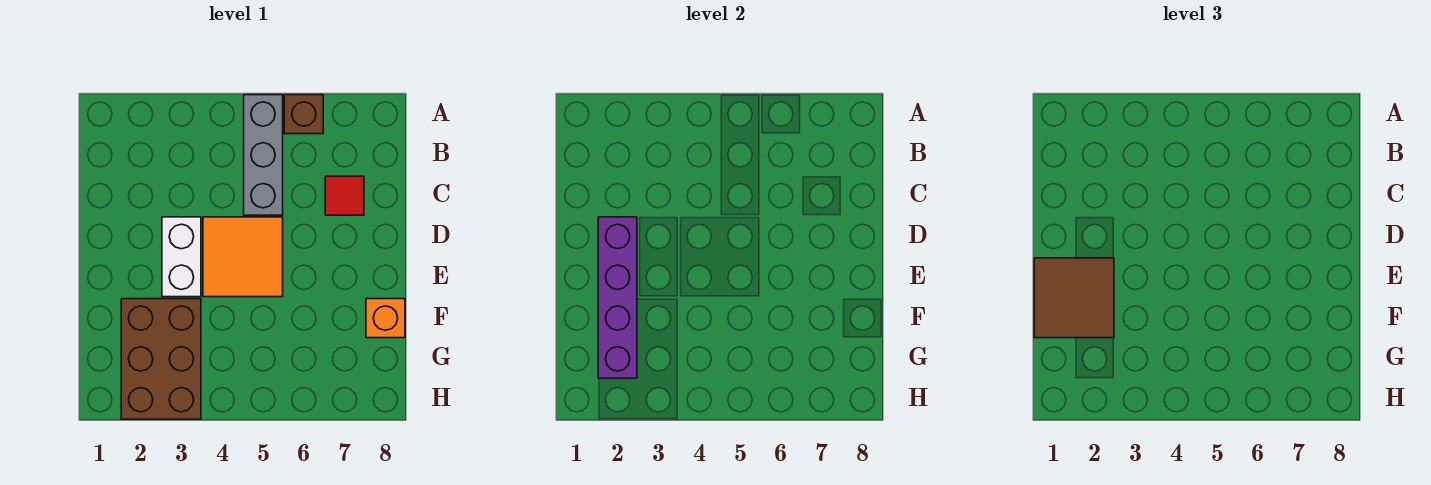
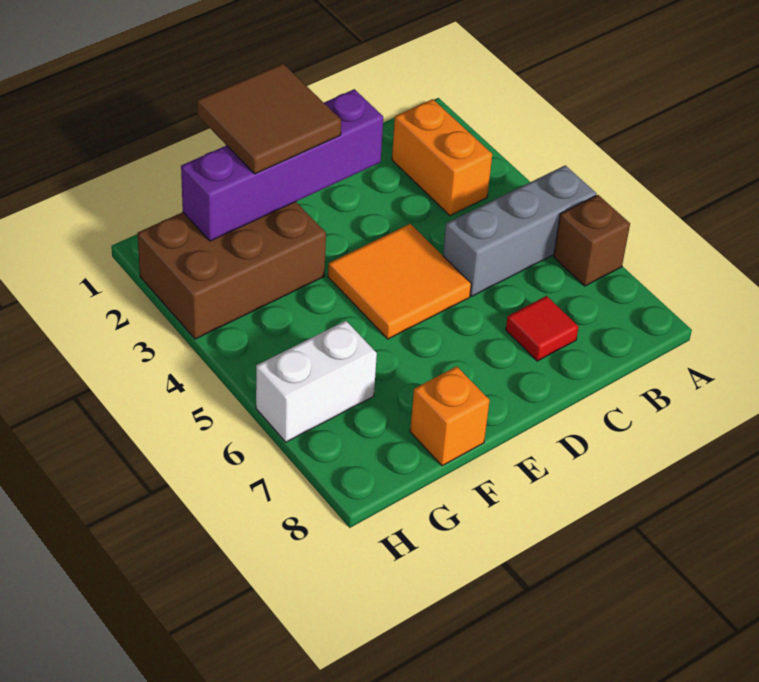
none -> orange brick B2:B3 level 1
white brick D3:E3 level 1 -> white brick G6:H6 level 1

